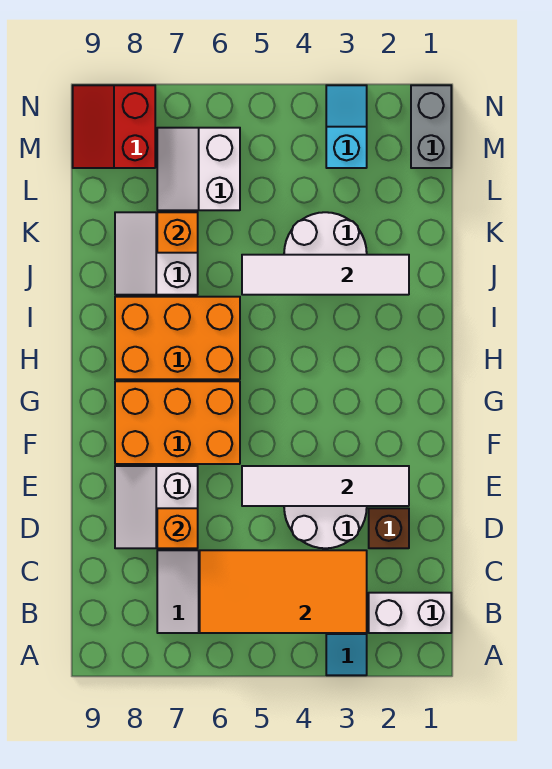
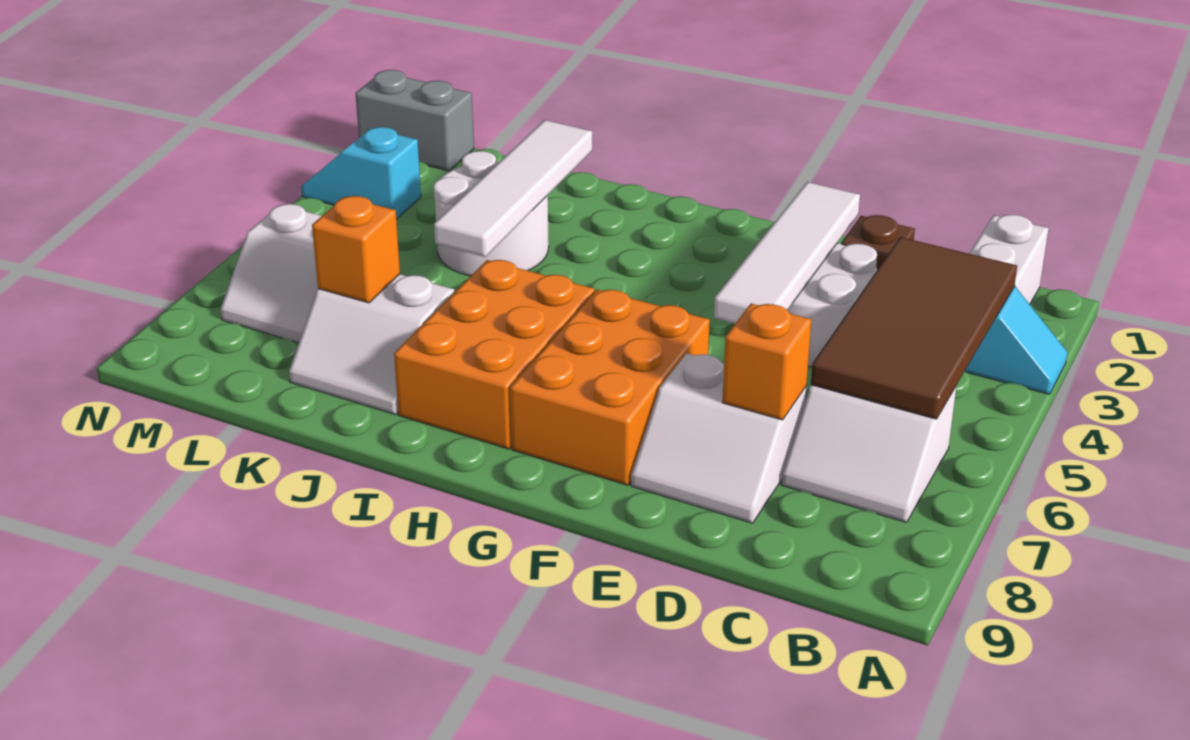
orange tile B3:C6 level 2 -> brown tile B3:C6 level 2
red slope M8:N9 level 1 top 8 -> none

